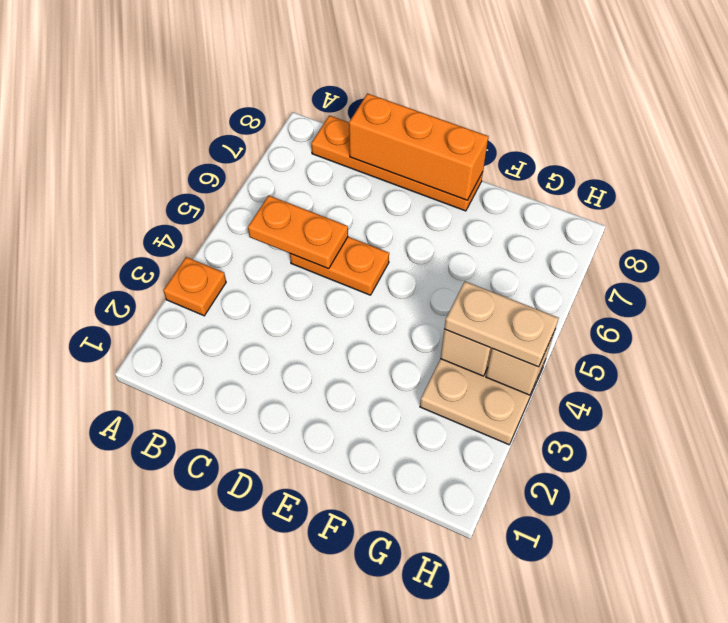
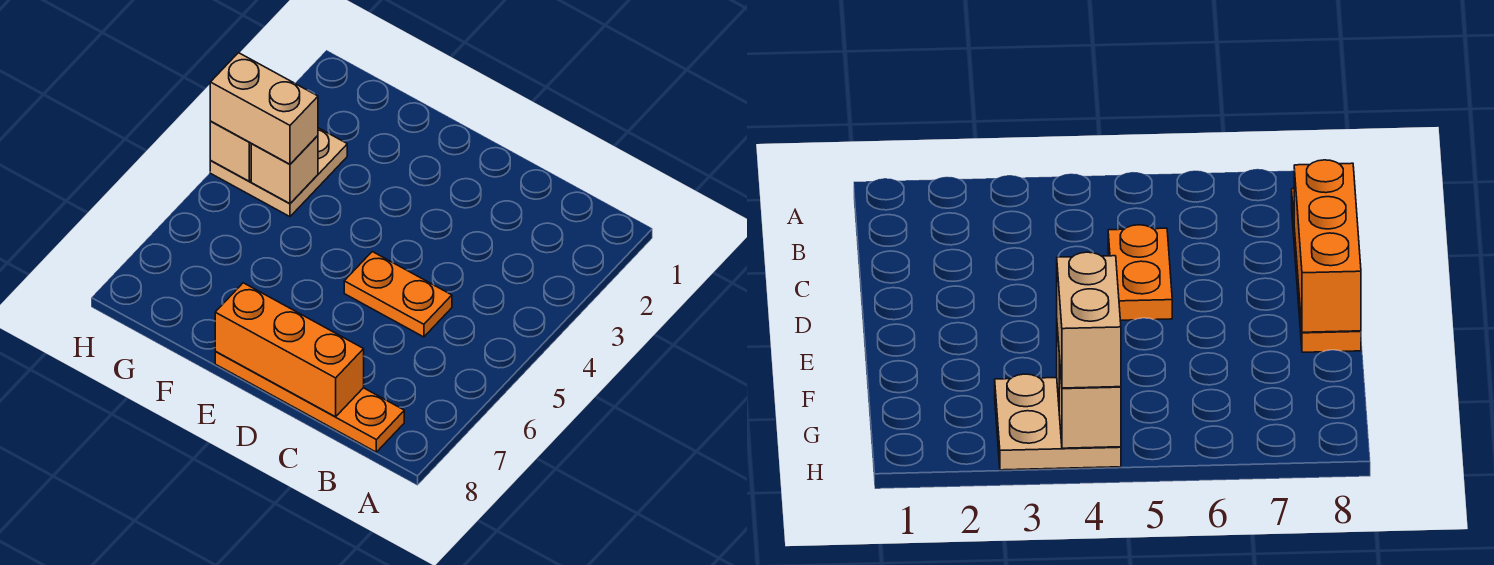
orange plate A3 level 1 -> none
orange plate B5:C5 level 2 -> none
tan plate G4:H4 level 3 -> tan brick G4:H4 level 3

